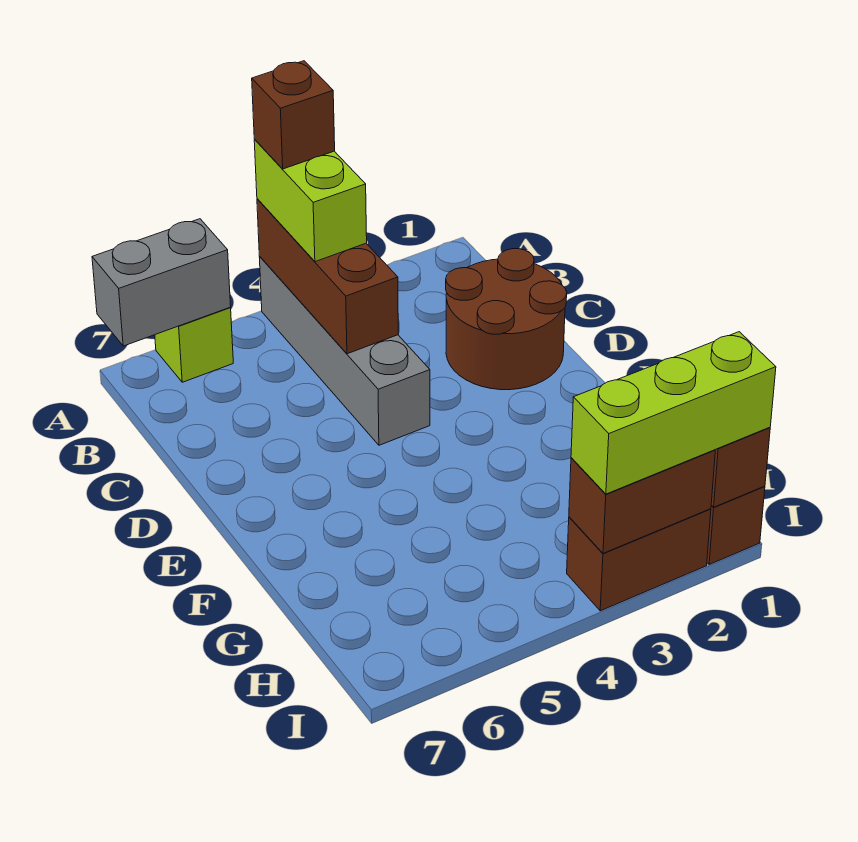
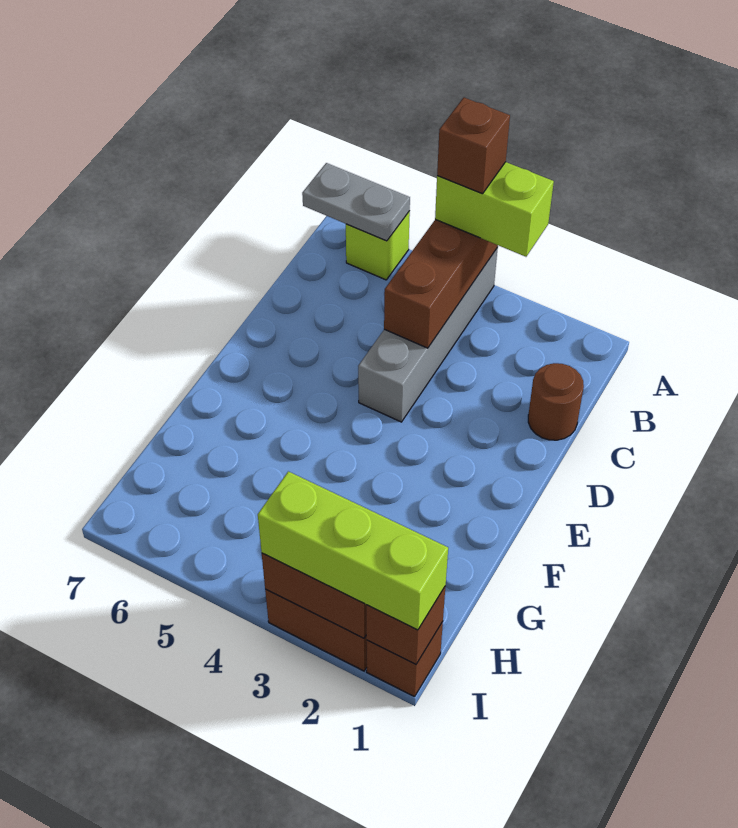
lime brick A4:B4 level 3 -> lime brick A3:A4 level 3
grey brick A6:A7 level 2 -> grey plate A6:A7 level 2
brown round brick C1:D2 level 1 -> brown round brick C1 level 1

